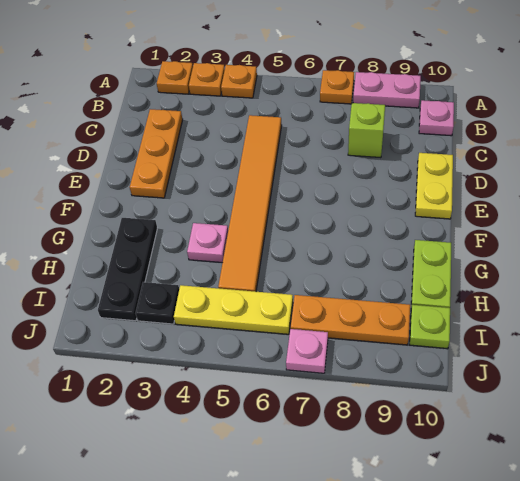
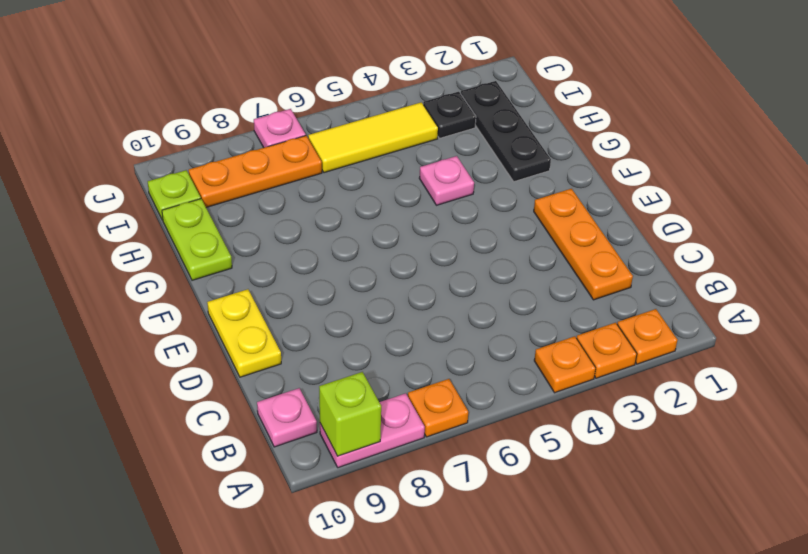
orange tile C5:H5 level 1 -> none
lime brick C8 level 1 -> lime brick A9 level 2
yellow plate I4:I6 level 1 -> yellow tile I4:I6 level 1

